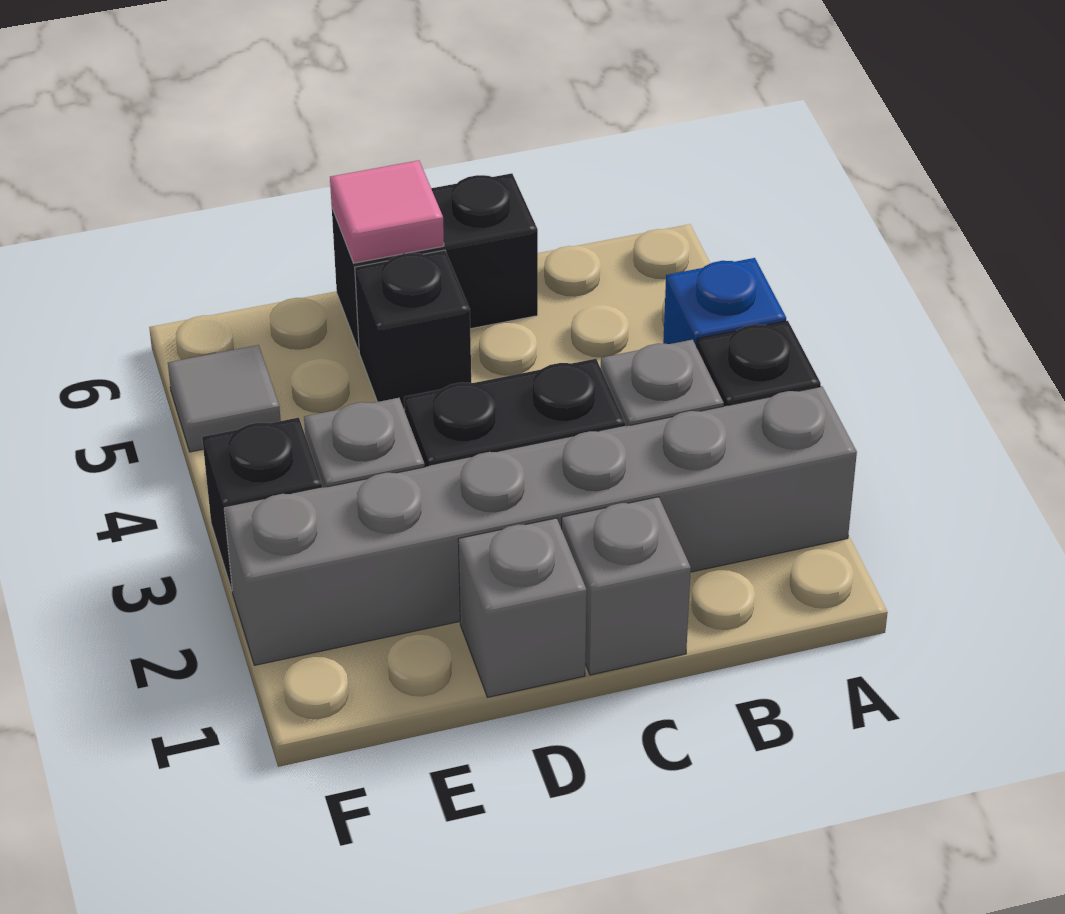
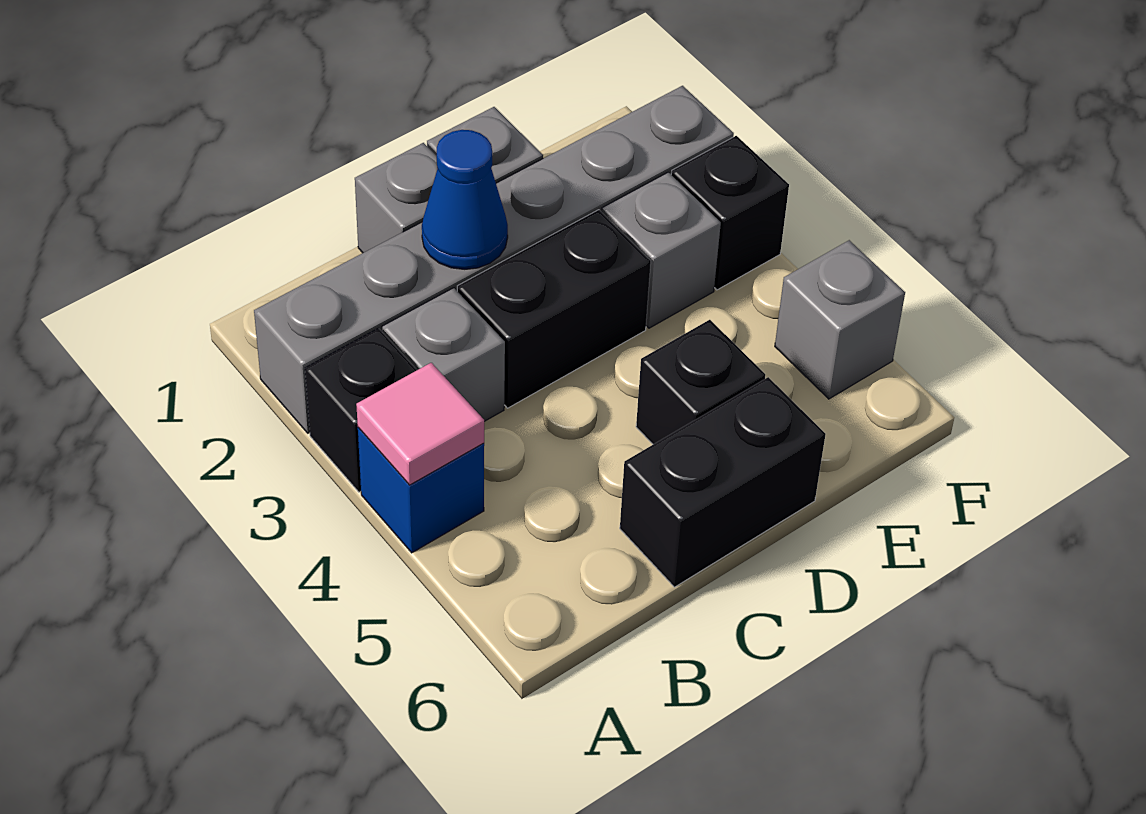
none -> blue cone C2 level 2
pink tile D6 level 2 -> pink tile A4 level 2
grey tile F5 level 1 -> grey brick F5 level 1

